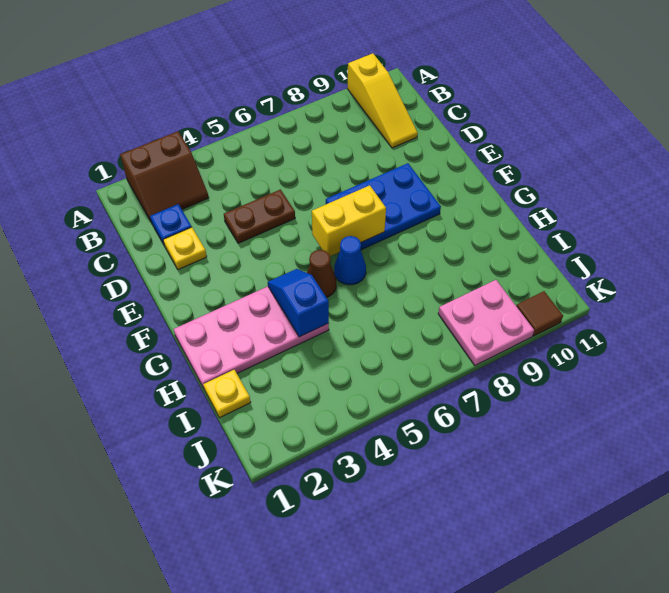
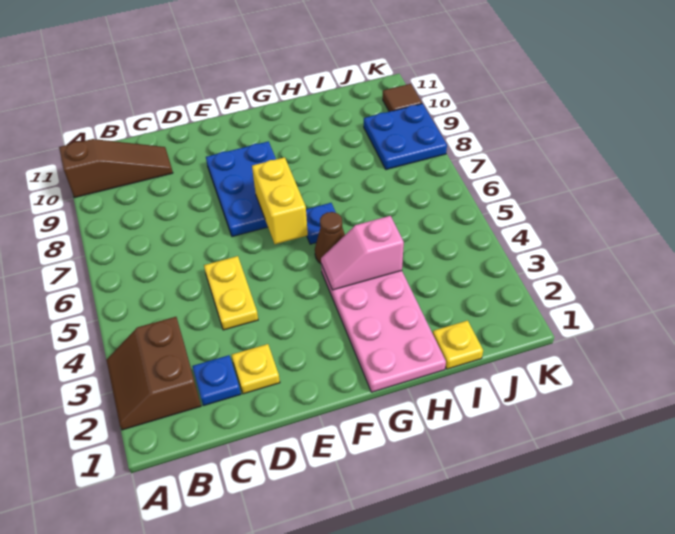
brown slope A2:B3 level 1 top A -> brown slope A2:B3 level 1 top B
yellow slope A10:C10 level 1 top A -> brown slope A10:C10 level 1 top A
brown plate D4:D5 level 1 -> yellow plate D4:D5 level 1
blue slope G4:H4 level 2 top H -> pink slope G4:H4 level 2 top H
blue cone G6 level 1 -> blue plate G6 level 1
pink plate J8:K9 level 1 -> blue plate J8:K9 level 1

